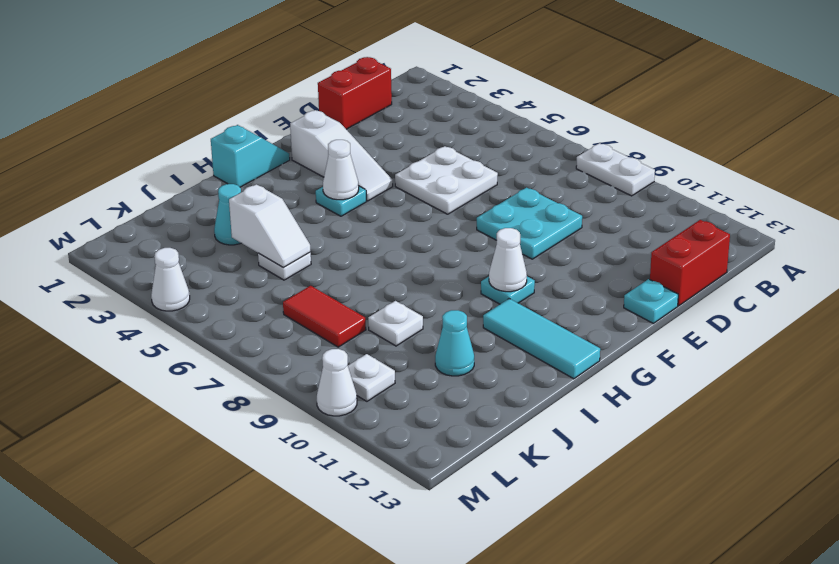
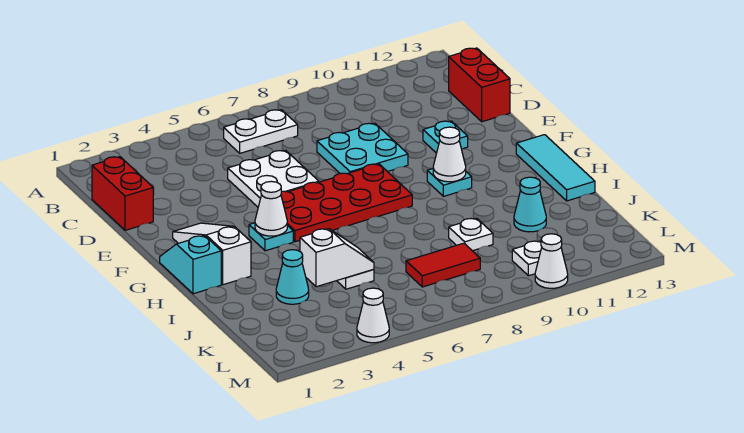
white plate A8:A9 level 1 -> white plate B6:B7 level 1
cyan plate E13 level 1 -> cyan plate E11 level 1
white slope F2:F4 level 1 top 2 -> white slope F2:H2 level 1 top H
none -> red plate F5:G8 level 1
cyan tile H11:H13 level 1 -> cyan tile G13:I13 level 1

